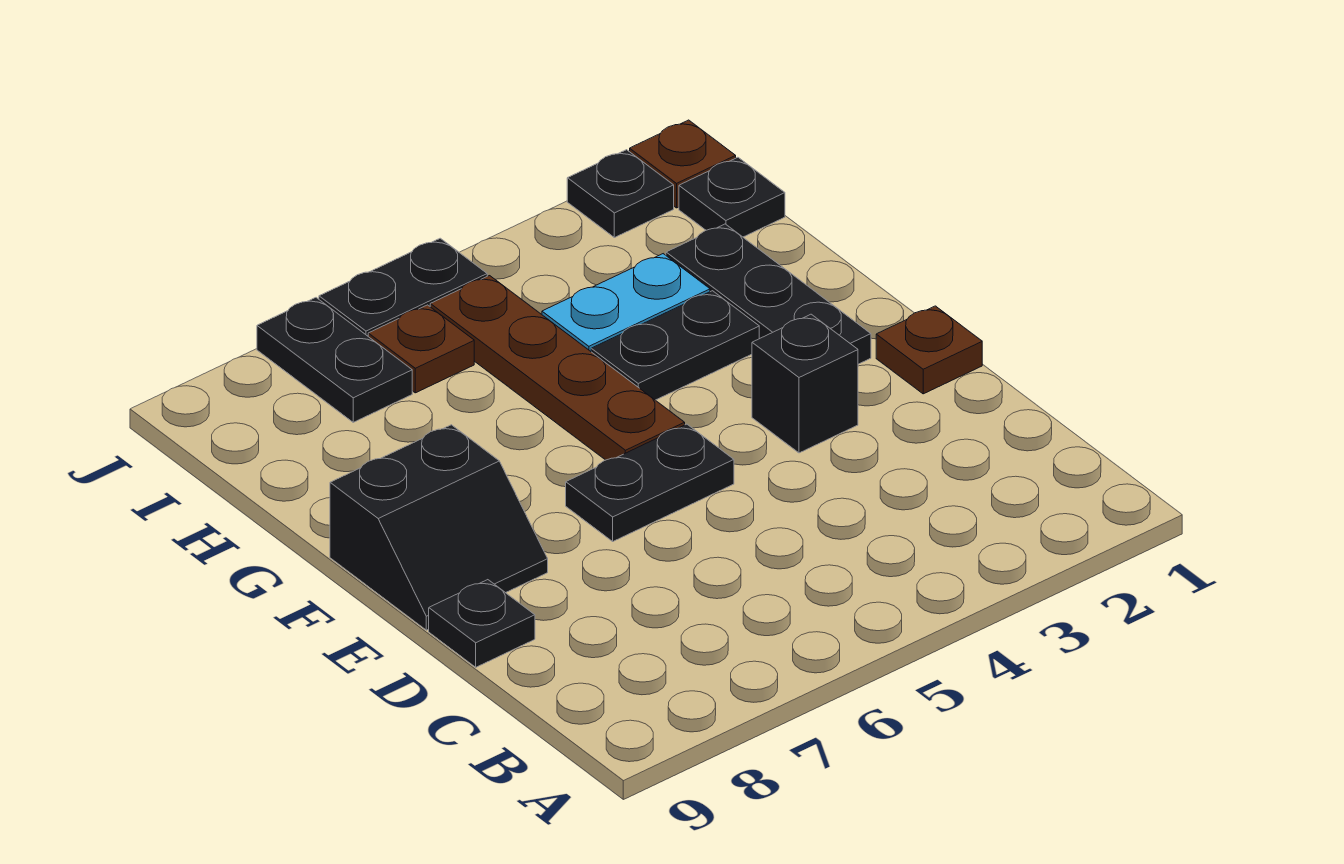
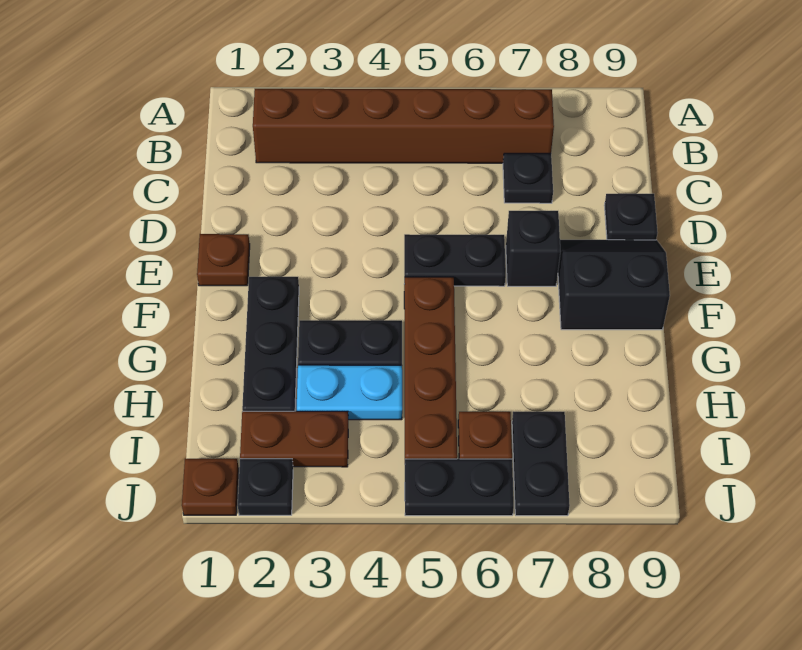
none -> brown brick B2:B7 level 1
black brick E3 level 1 -> black brick E7 level 1
black plate I1 level 1 -> black plate C7 level 1
none -> brown plate I2:I3 level 1

